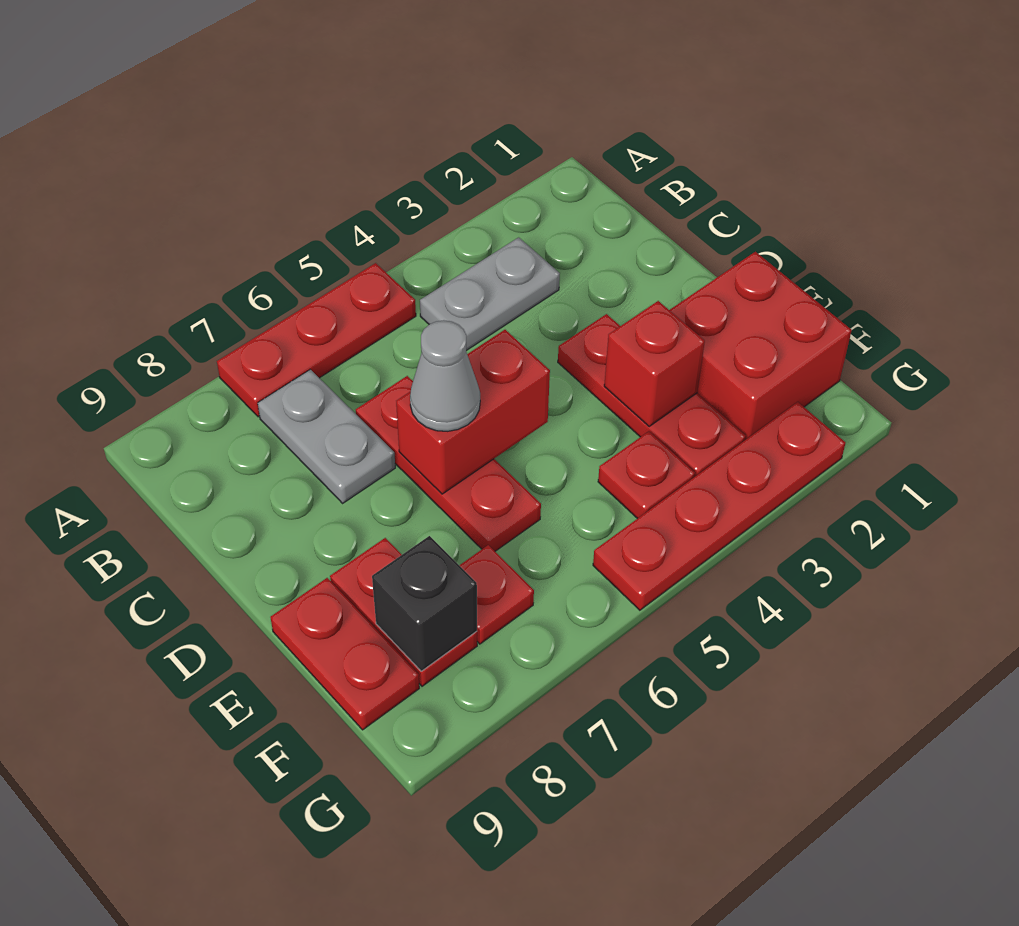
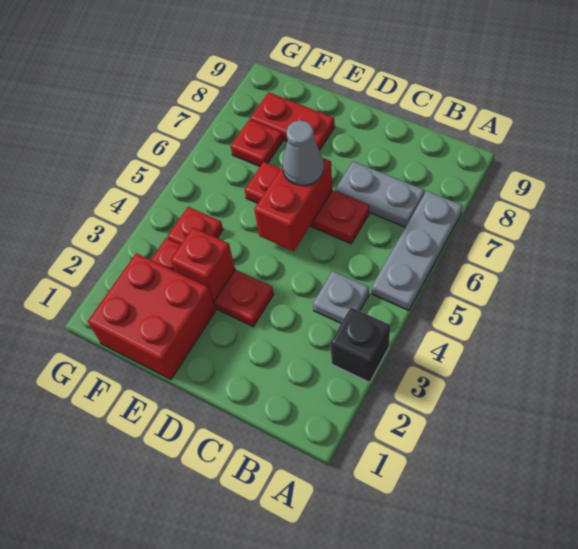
red plate A5:A7 level 1 -> grey plate A5:A7 level 1
grey plate B3:B4 level 1 -> grey plate B4 level 1
red plate E9:F9 level 1 -> none
black brick F8 level 2 -> black brick A3 level 1
red plate G2:G5 level 1 -> none

